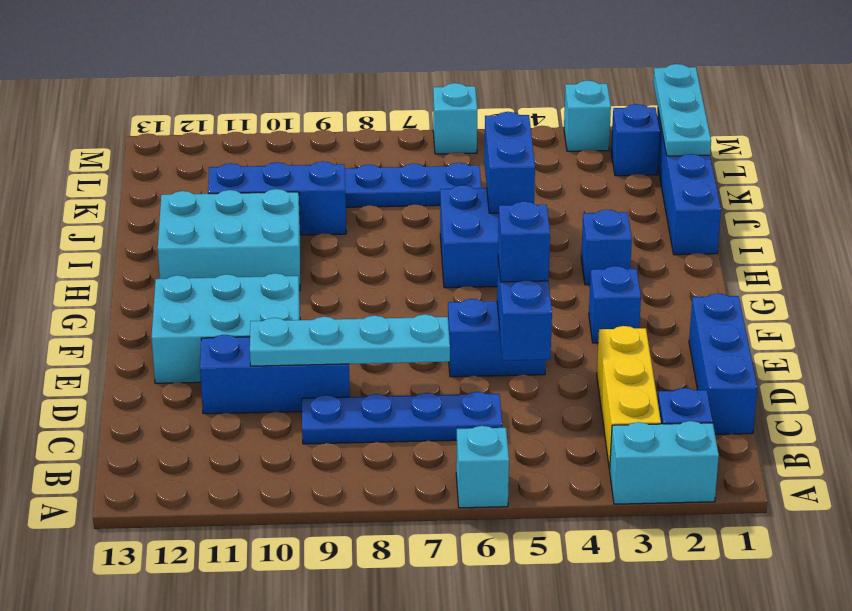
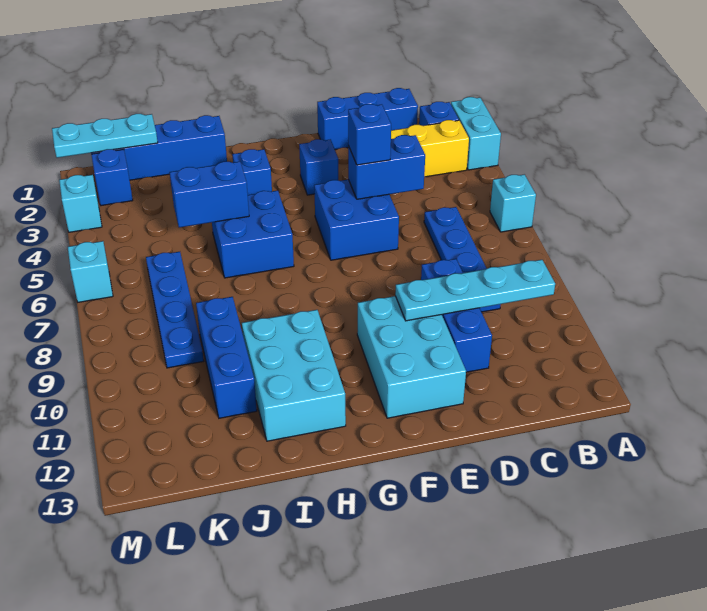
cyan plate D7:D10 level 2 -> cyan plate B10:E10 level 2
blue brick E5:E6 level 1 -> blue brick E5:F6 level 1

